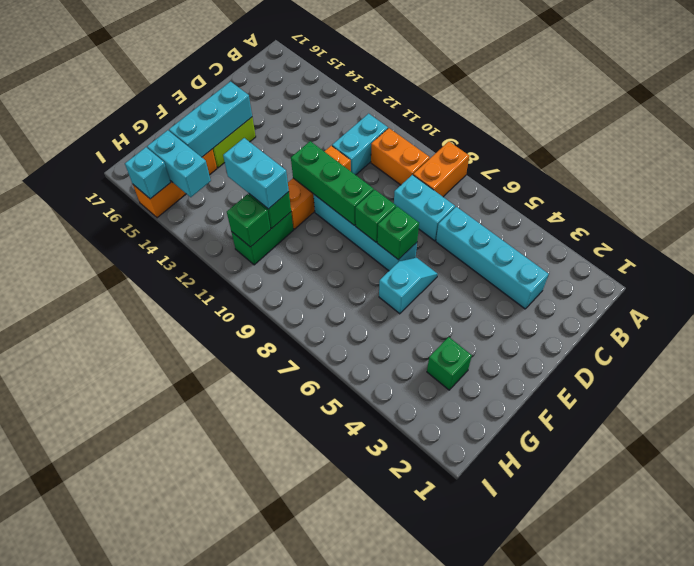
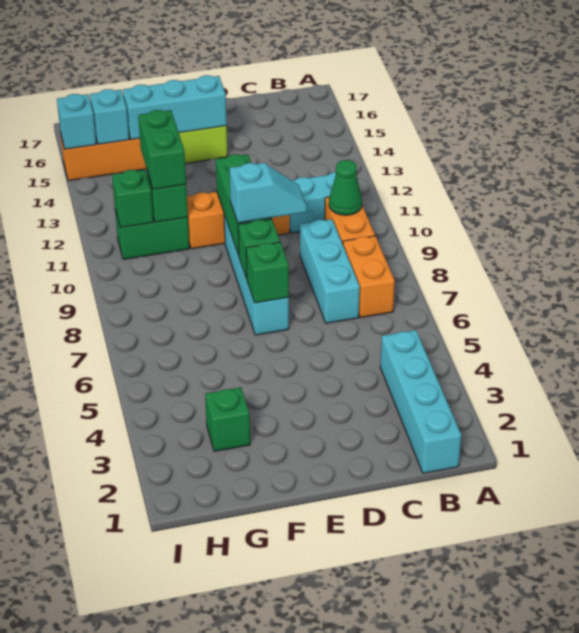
orange brick A8:B8 level 1 -> orange brick B7:B8 level 1
none -> green cone B10 level 2
cyan brick C3:C6 level 1 -> cyan brick B1:B4 level 1
cyan brick C7:C8 level 1 -> cyan brick C7:C9 level 1
cyan slope E6:F6 level 1 top F -> cyan slope D9:E9 level 3 top E
cyan brick G11:G12 level 3 -> green brick G11:G12 level 3
cyan brick H14:H15 level 2 -> cyan brick H15 level 2

